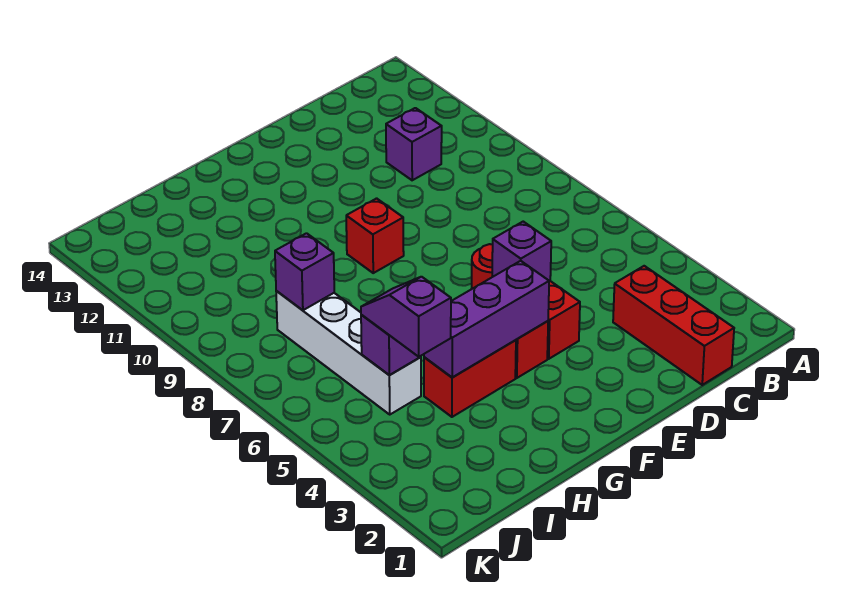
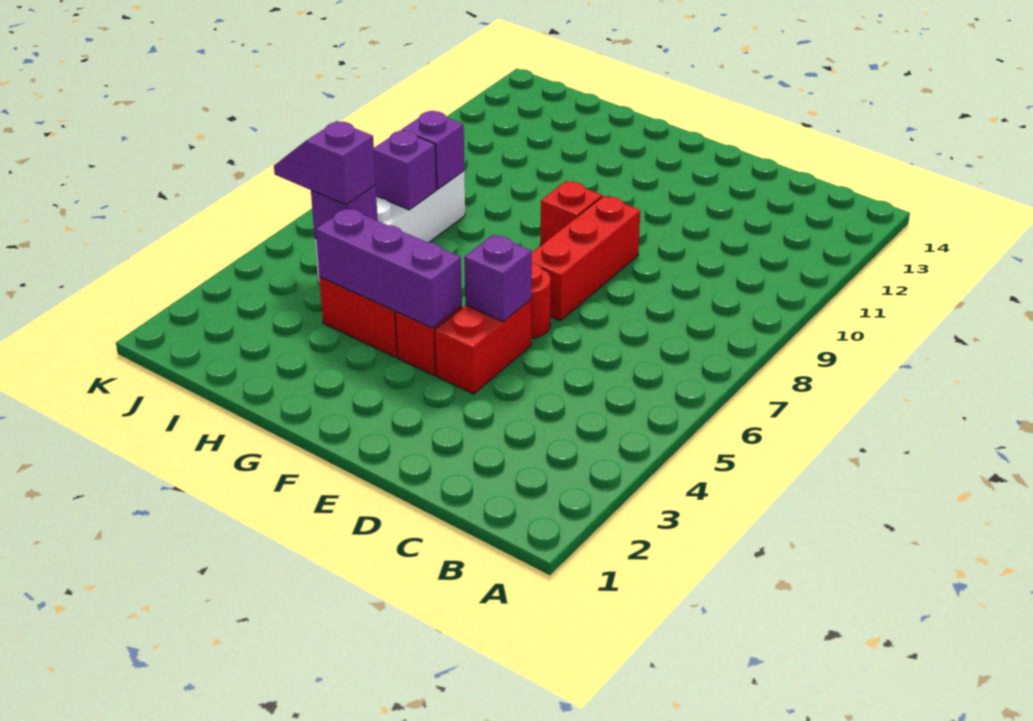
red brick C1:C3 level 1 -> red brick E7:E9 level 1
purple brick C11 level 1 -> purple brick I7 level 2
purple slope I4:I5 level 3 top 4 -> purple slope I5:J5 level 3 top I

